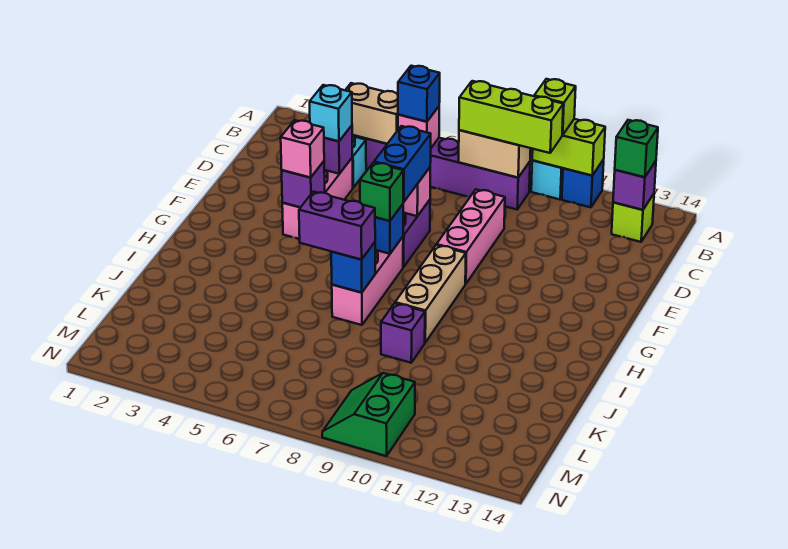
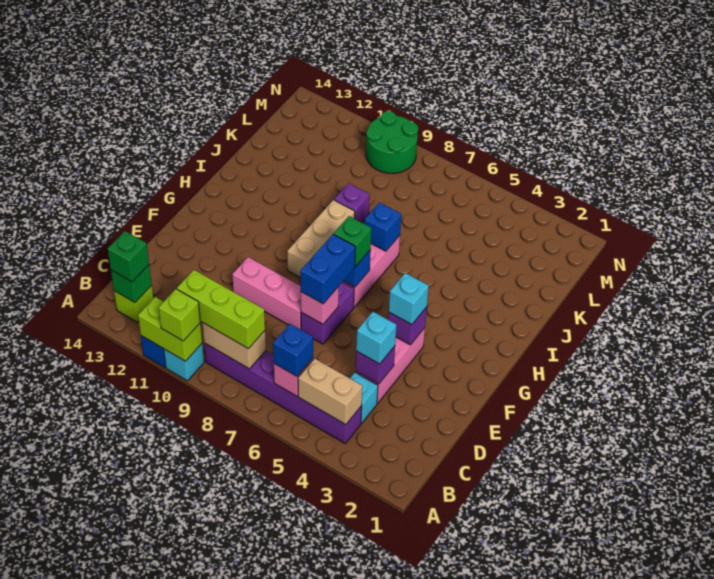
purple brick B13 level 2 -> green brick B13 level 2
pink brick D9:F9 level 1 -> pink brick E8:E10 level 1
pink brick F4 level 3 -> cyan brick F4 level 3
purple brick I6:I7 level 3 -> none
green slope M9:N10 level 1 top 10 -> green round brick M9:N10 level 1

